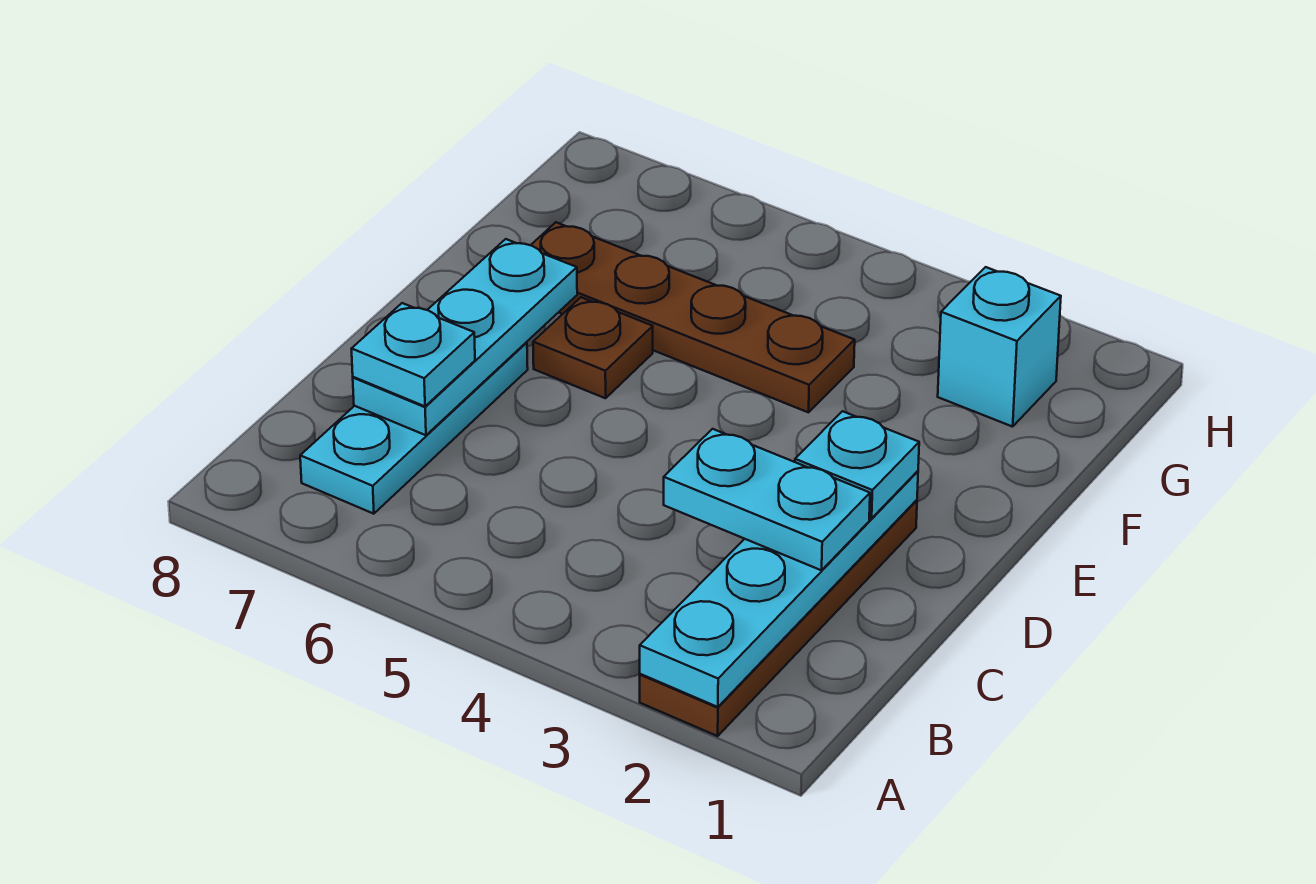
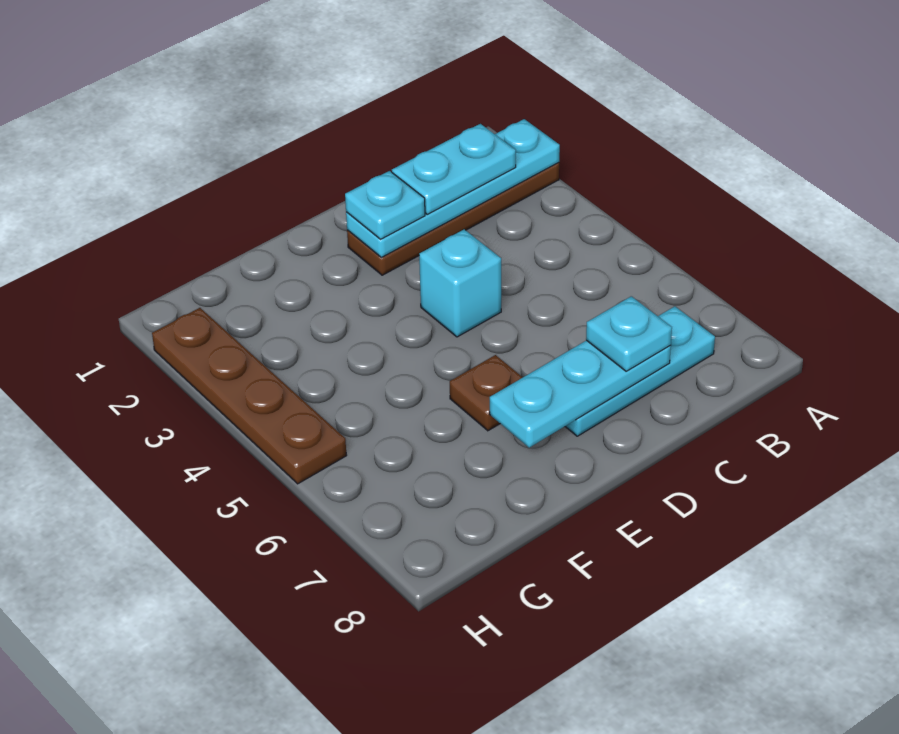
cyan plate C2:C3 level 3 -> cyan plate B2:C2 level 3
brown plate F4:F7 level 1 -> brown plate H2:H5 level 1
cyan brick G2 level 1 -> cyan brick D4 level 1

